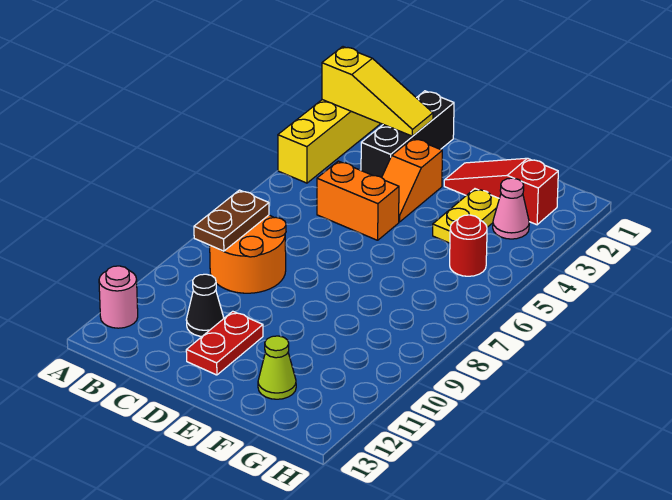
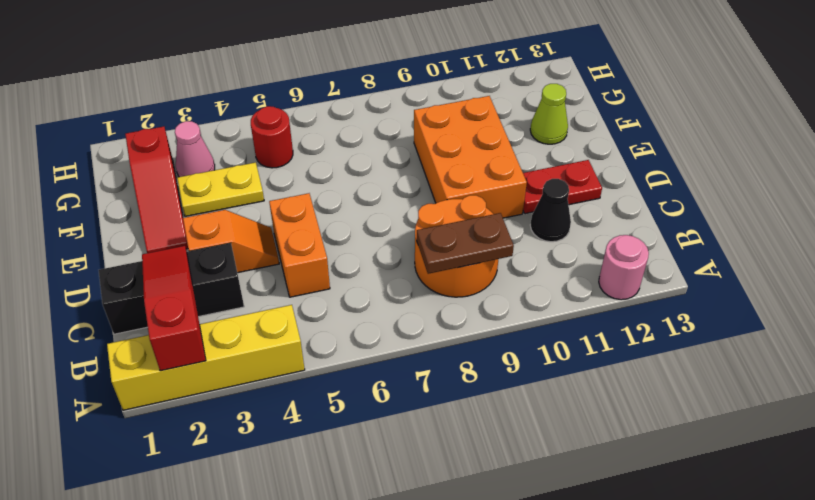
yellow slope A2:C2 level 2 top A -> red slope A2:C2 level 2 top A
none -> orange brick D9:F10 level 1

